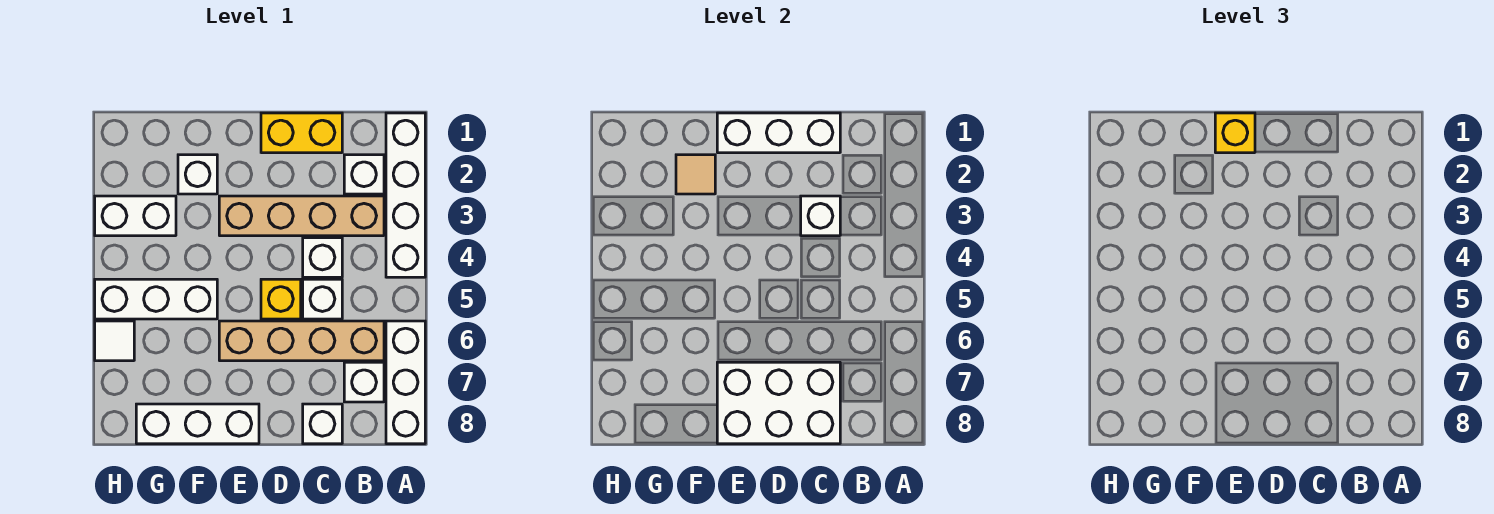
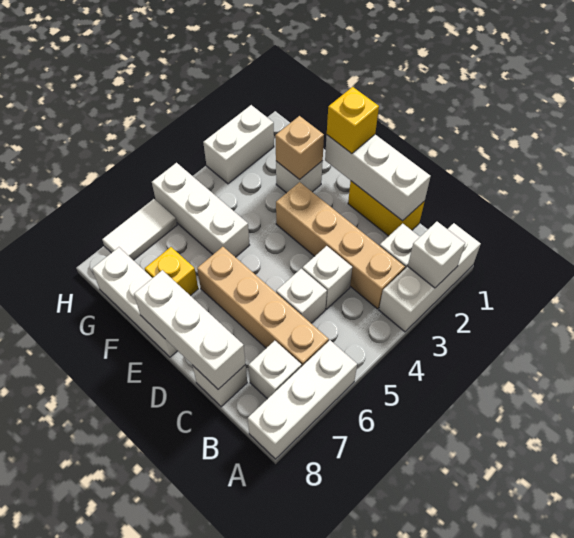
white brick A1:A4 level 1 -> white brick A1:A3 level 1
white brick C3 level 2 -> white brick A2 level 2
white brick C7:E8 level 2 -> white brick C8:E8 level 2
yellow brick D5 level 1 -> yellow brick F7 level 1
tan tile F2 level 2 -> tan brick F2 level 2
white brick G3:H3 level 1 -> white brick H2:H3 level 1
white tile H6 level 1 -> white tile H6:H7 level 1

